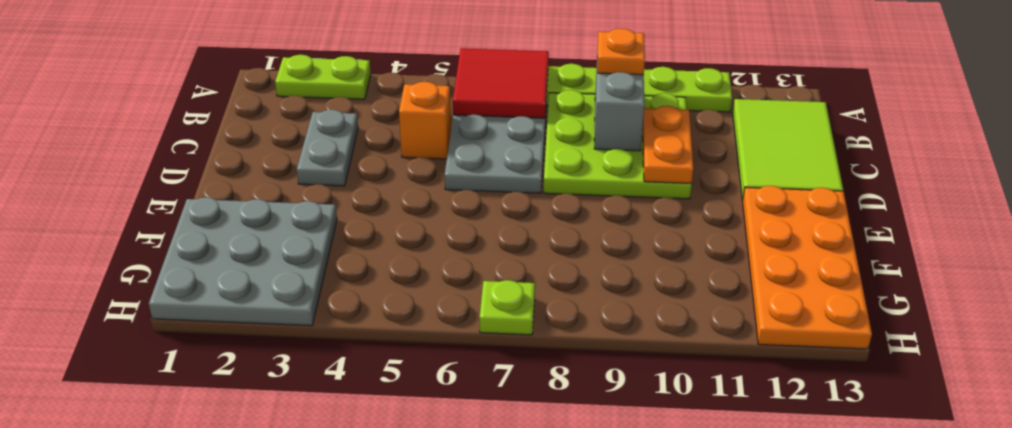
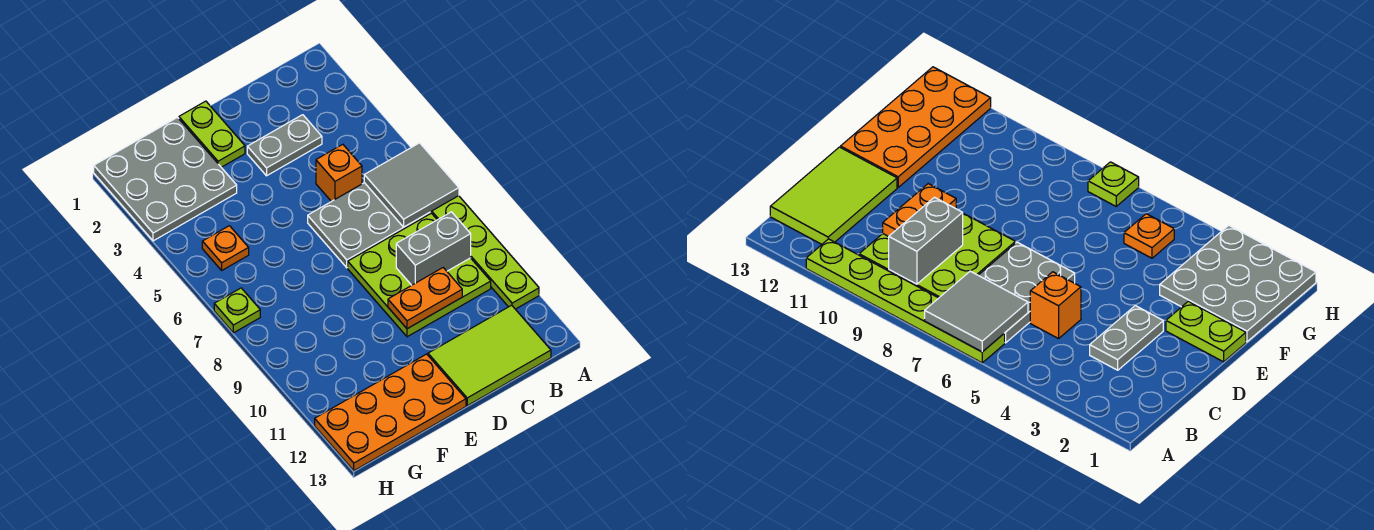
lime plate A2:A3 level 1 -> lime plate E1:E2 level 1
red tile A6:B7 level 2 -> grey tile A6:B7 level 2
orange plate B9 level 3 -> orange plate G5 level 1

